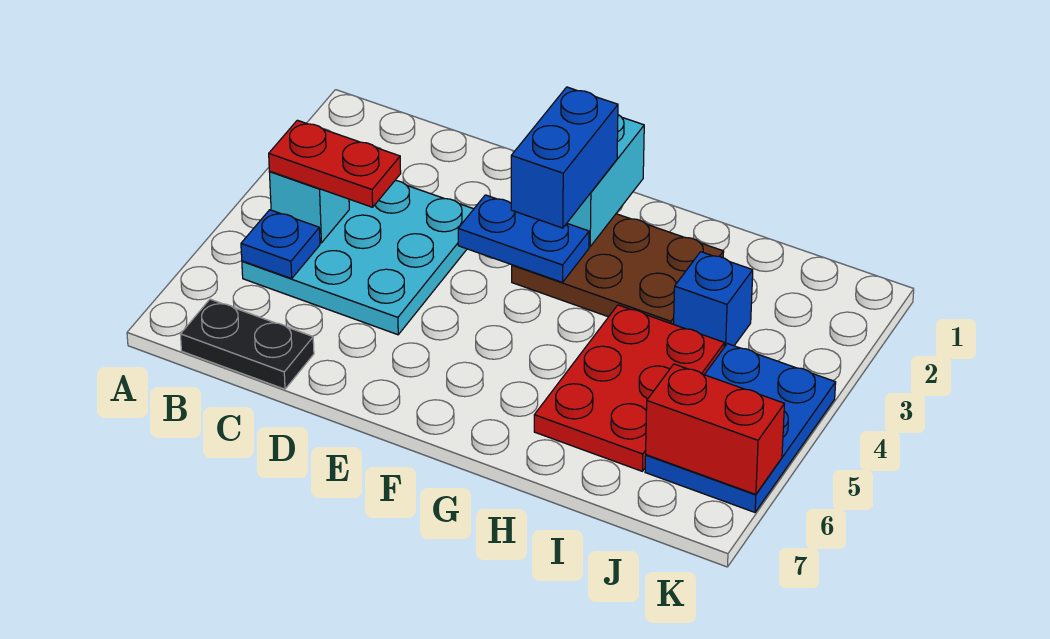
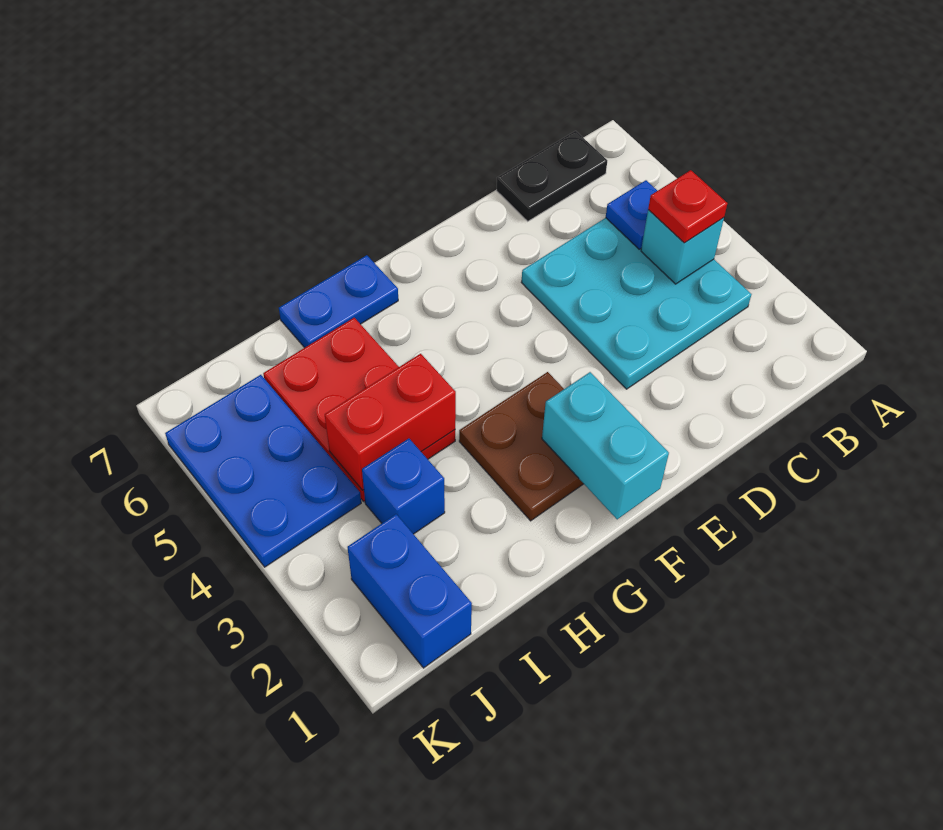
red plate B4:C4 level 3 -> red plate B4 level 3
blue plate E3:F3 level 2 -> blue plate G7:H7 level 1
brown plate F2:H3 level 1 -> brown plate F2:G3 level 1
blue brick F2:F3 level 3 -> blue brick J1:J2 level 1
red brick J6:K6 level 2 -> red brick H4:I4 level 2

